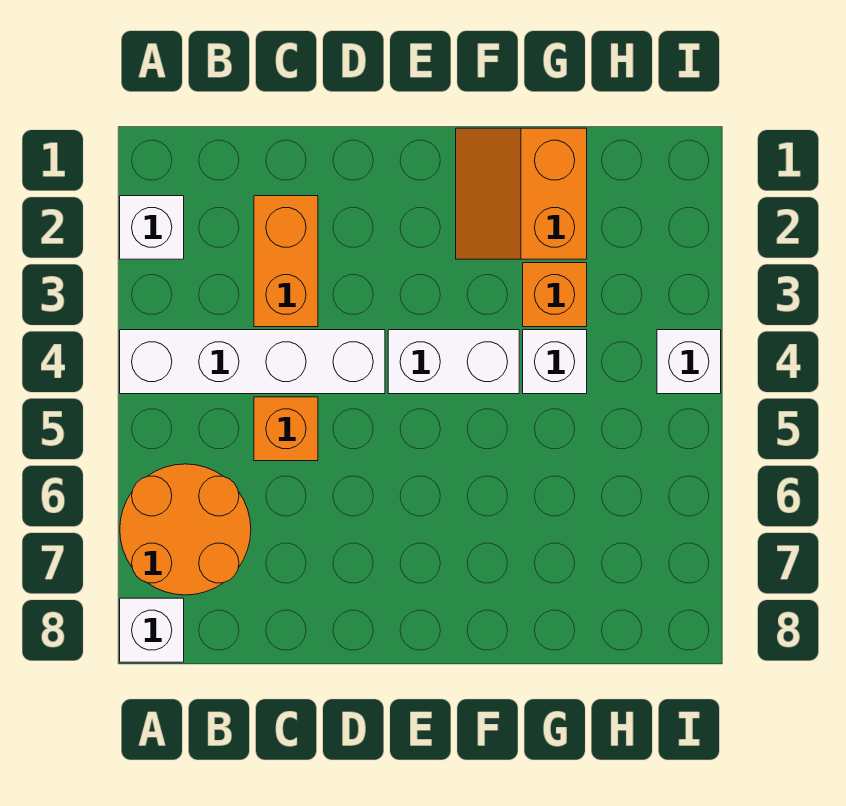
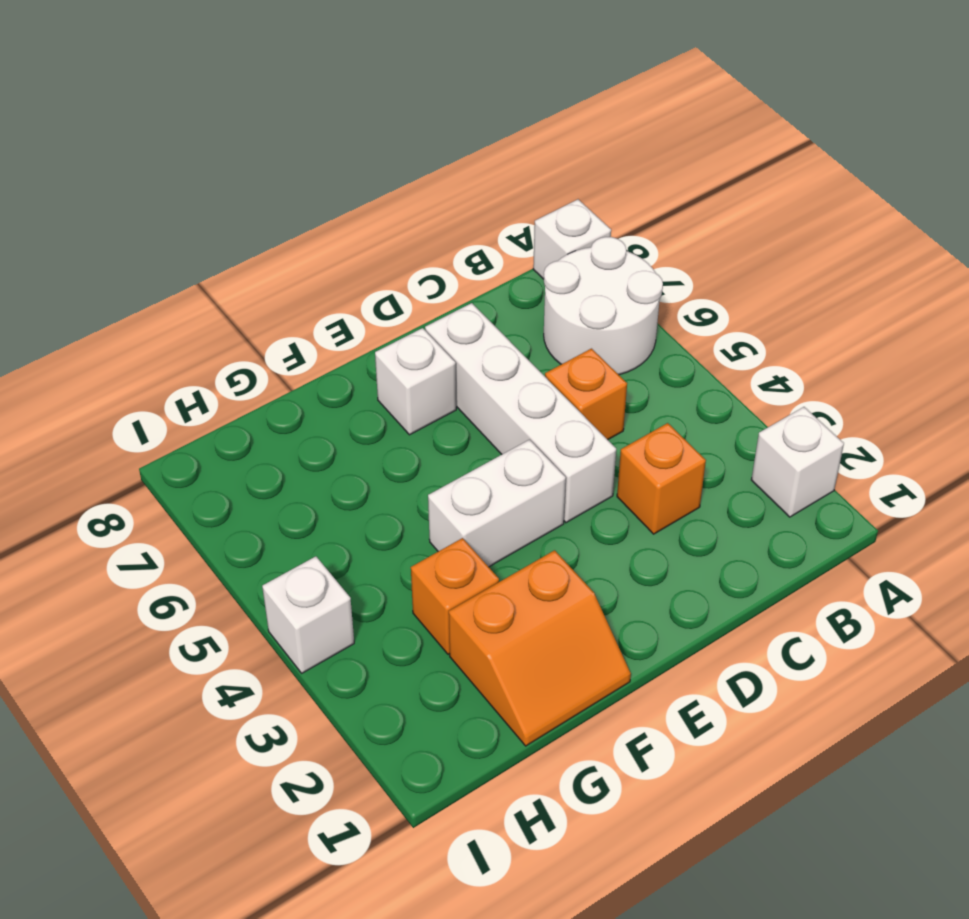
white brick A4:D4 level 1 -> white brick D4:D7 level 1
orange round brick A6:B7 level 1 -> white round brick A6:B7 level 1
orange brick C2:C3 level 1 -> orange brick C3 level 1
orange slope F1:G2 level 1 top G -> orange slope F1:G2 level 1 top 2
white brick G4 level 1 -> white brick E7 level 1

